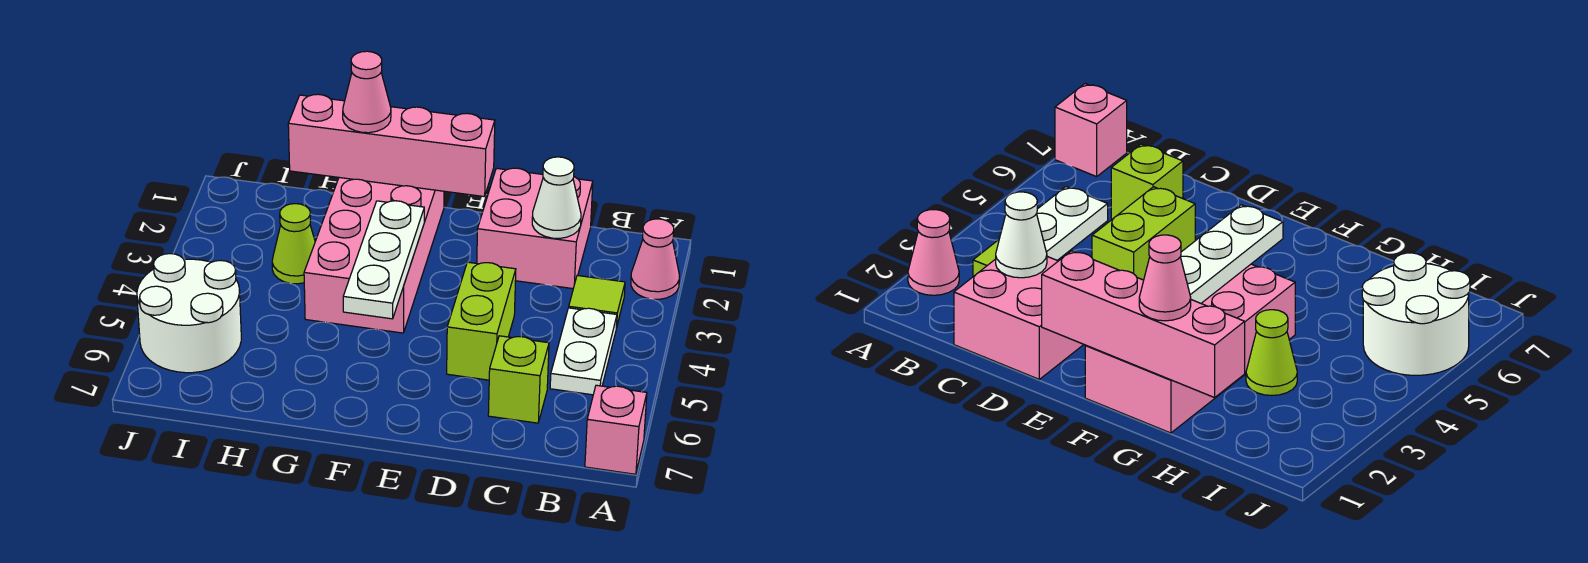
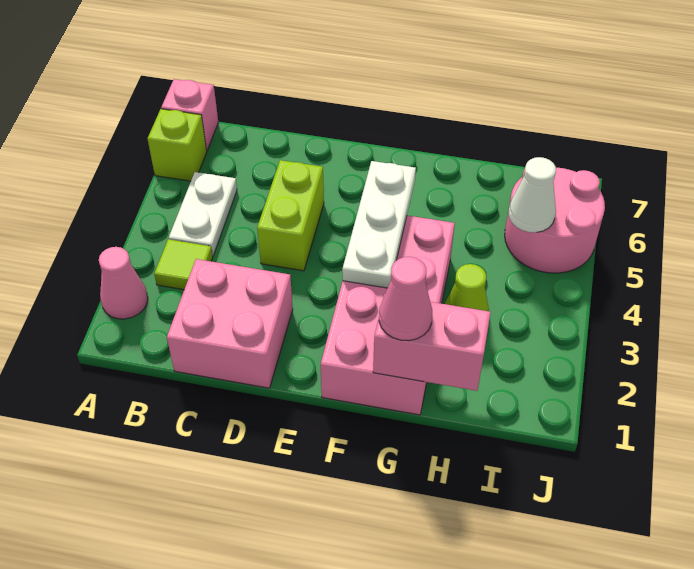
white cone C2 level 2 -> white cone I5 level 2
lime brick C6 level 1 -> lime brick A6 level 1
pink brick E1:H1 level 2 -> pink brick G1:H1 level 2
white round brick I5:J6 level 1 -> pink round brick I5:J6 level 1

